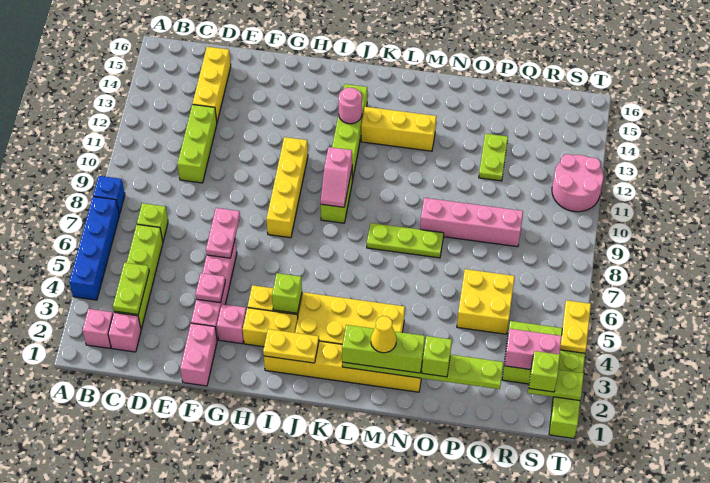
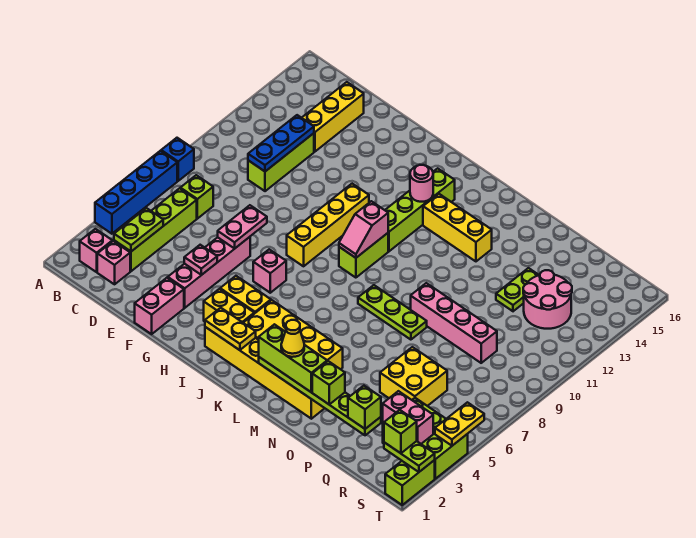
none -> blue plate D10:D12 level 2
pink brick G3 level 1 -> pink brick H6 level 1
lime brick I4 level 2 -> lime brick Q2 level 3
pink round brick S11:T12 level 1 -> pink round brick Q12:R13 level 1

